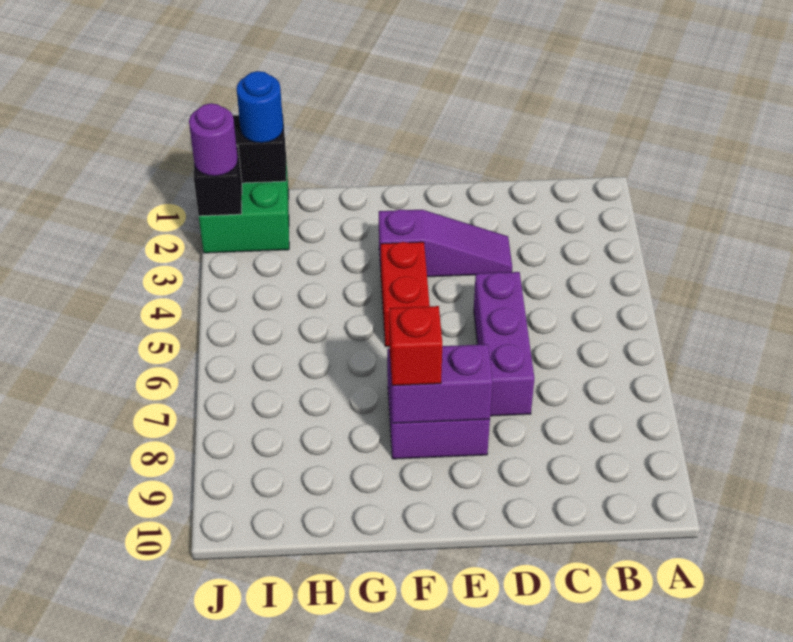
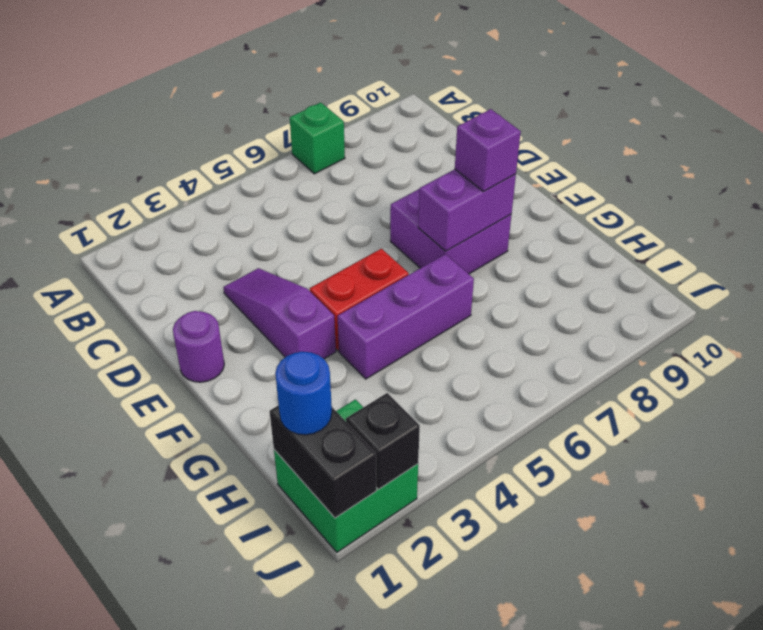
none -> green brick A7 level 1
purple brick D5:D7 level 1 -> purple brick G4:G6 level 1
purple brick E8:F8 level 2 -> purple brick F7:F8 level 2
red brick F8 level 3 -> purple brick F8 level 3
purple round brick J2 level 3 -> purple round brick E1 level 1

